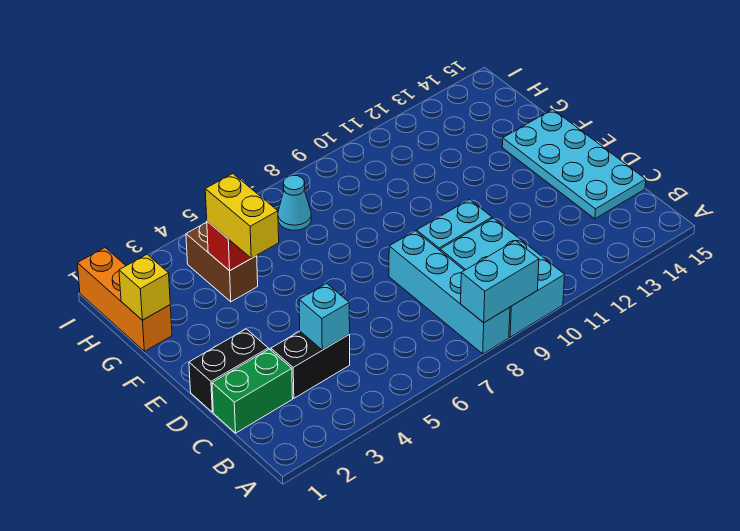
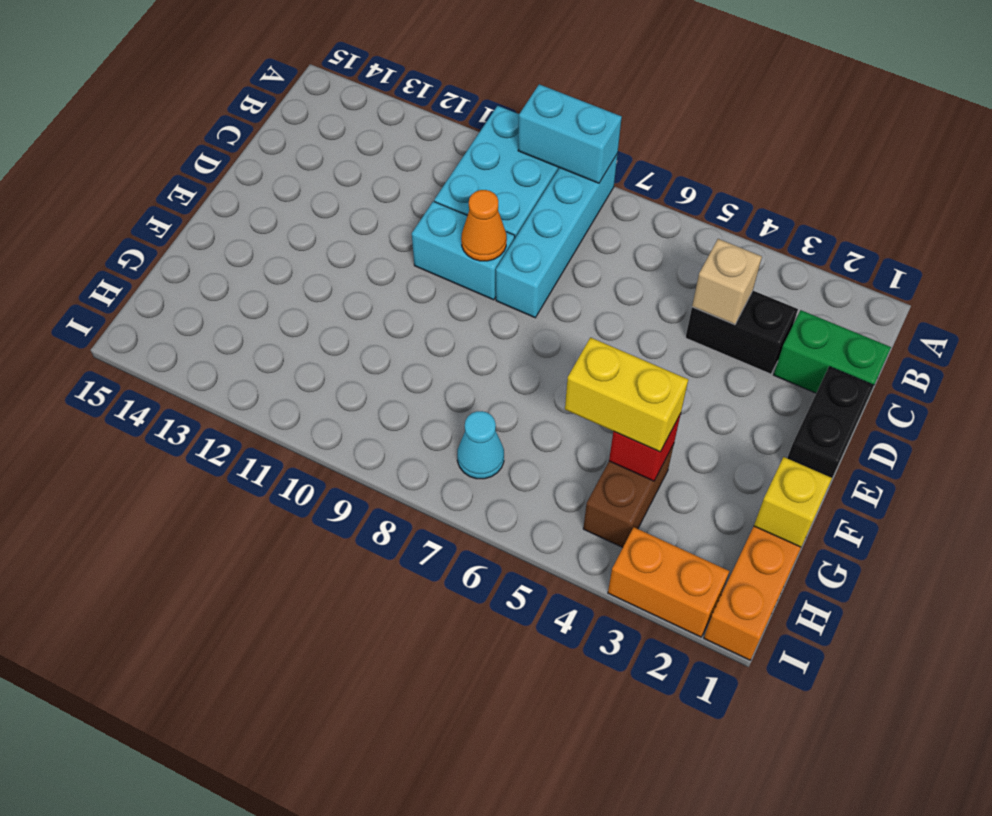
cyan brick C4 level 2 -> tan brick C4 level 2
cyan plate C14:F15 level 1 -> none
black brick D1:D2 level 1 -> black brick D1:E1 level 1
none -> orange cone D9 level 2
yellow brick F4:G4 level 3 -> yellow brick G4:G5 level 3
none -> orange brick I2:I3 level 1

